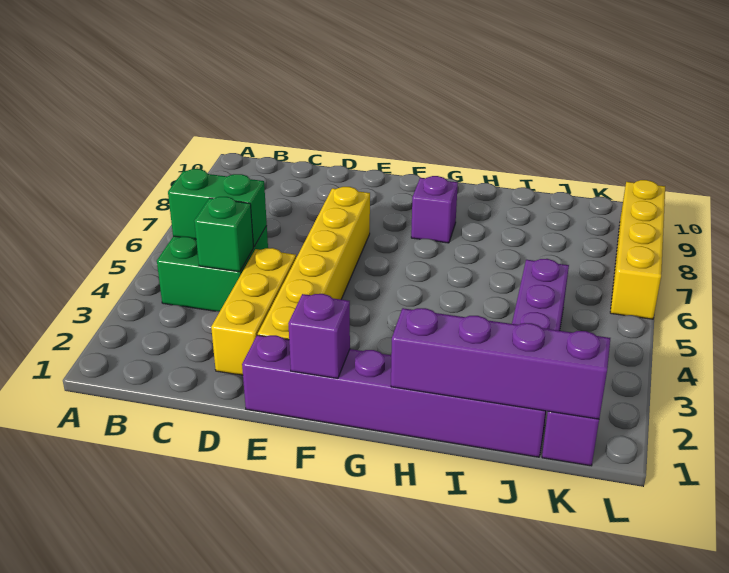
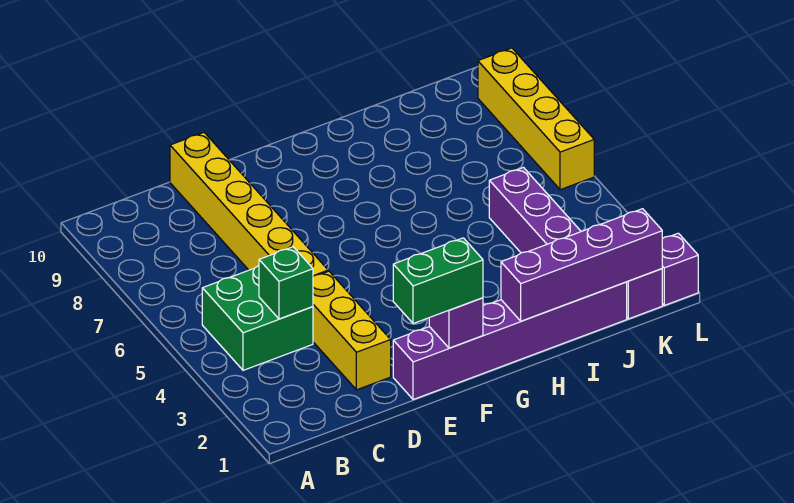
green brick B5:C5 level 2 -> green brick E1:F1 level 3
yellow brick E2:E7 level 1 -> yellow brick D5:D10 level 1
purple brick G8 level 1 -> purple brick L1 level 1

